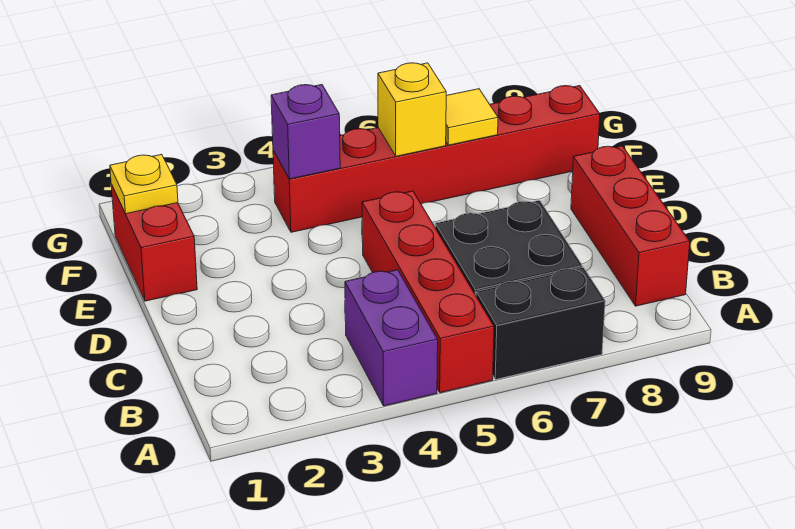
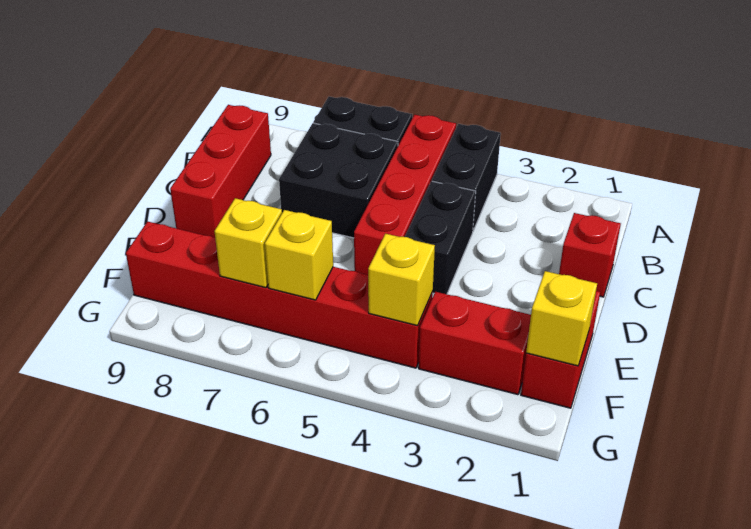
purple brick A4:B4 level 1 -> black brick A4:B4 level 1
none -> red brick C1 level 1
none -> black brick C4:D4 level 1
yellow plate F1 level 2 -> yellow brick F1 level 2
none -> red brick F2:F3 level 1
purple brick F4 level 2 -> yellow brick F4 level 2
yellow tile F7 level 2 -> yellow brick F7 level 2

